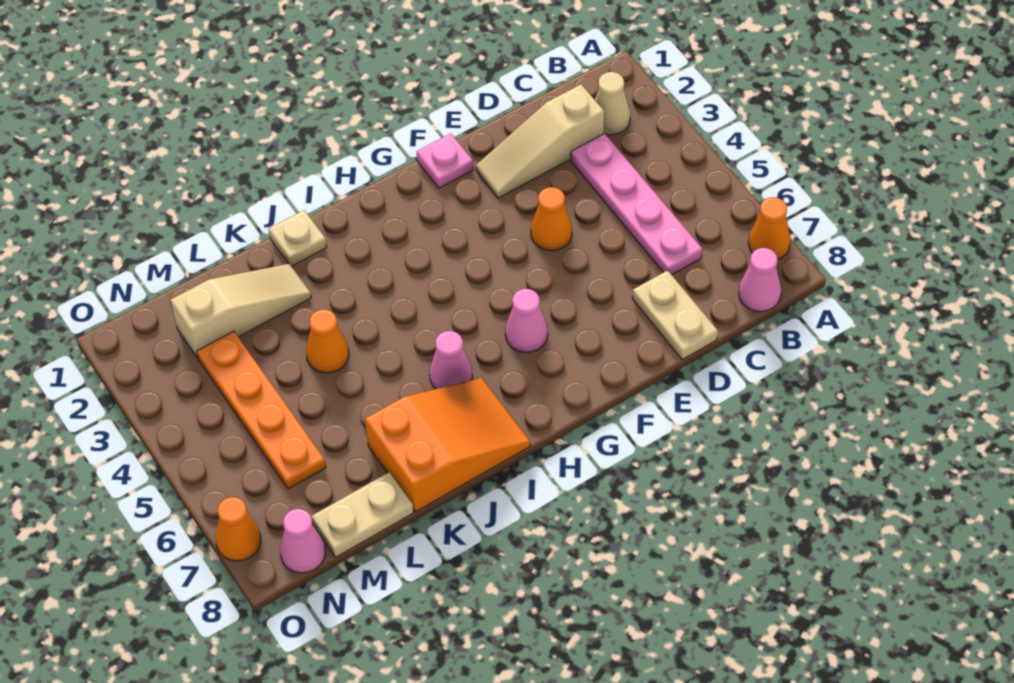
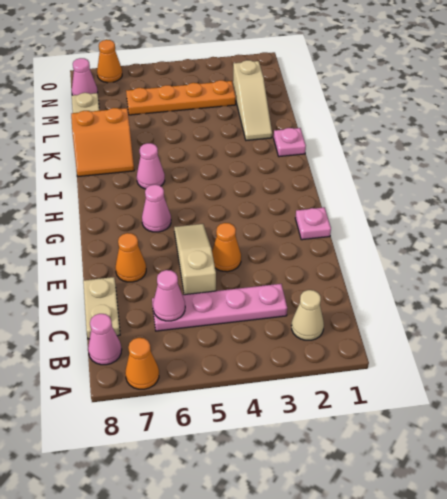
tan slope C2:E2 level 1 top C -> tan slope D5:F5 level 1 top D
none -> pink cone C6 level 2
tan plate D7:D8 level 1 -> tan plate C8:D8 level 1
orange slope I7:K8 level 1 top K -> orange slope J7:K8 level 1 top K
tan plate J1 level 1 -> pink plate J1 level 1
orange cone K4 level 1 -> orange cone E7 level 1

